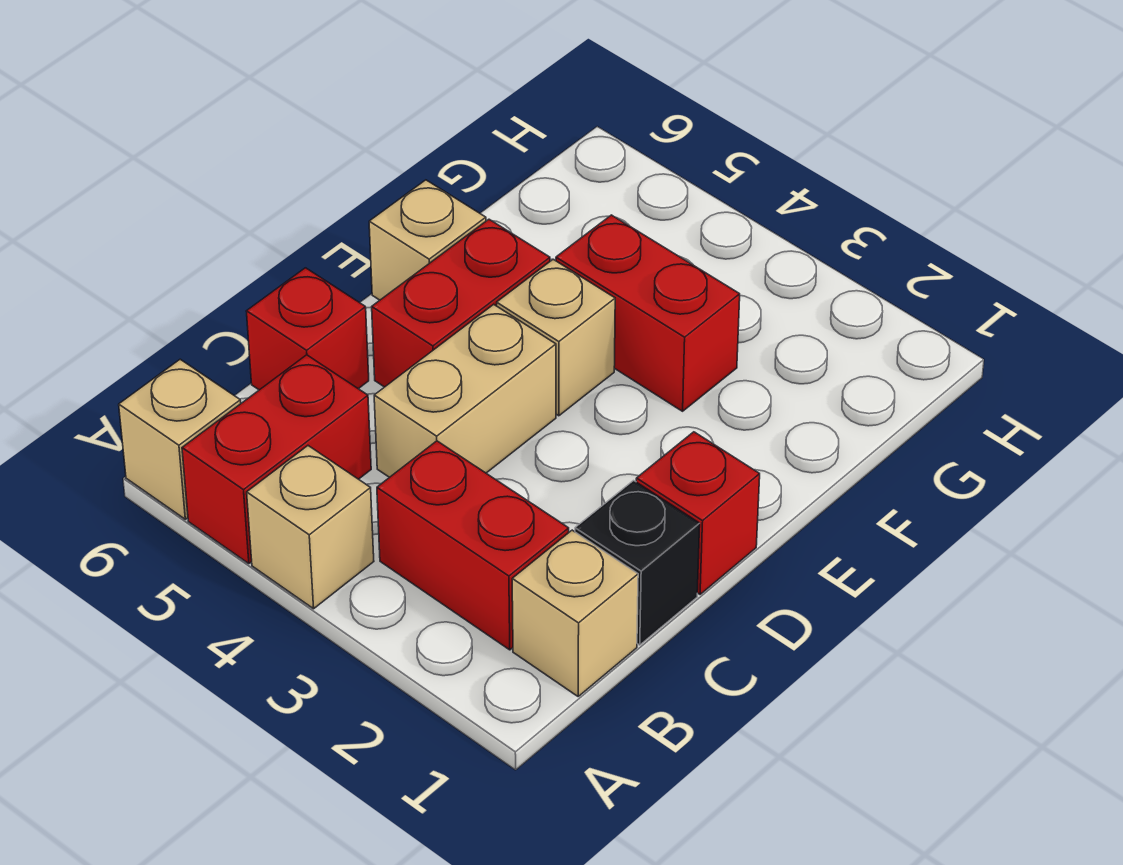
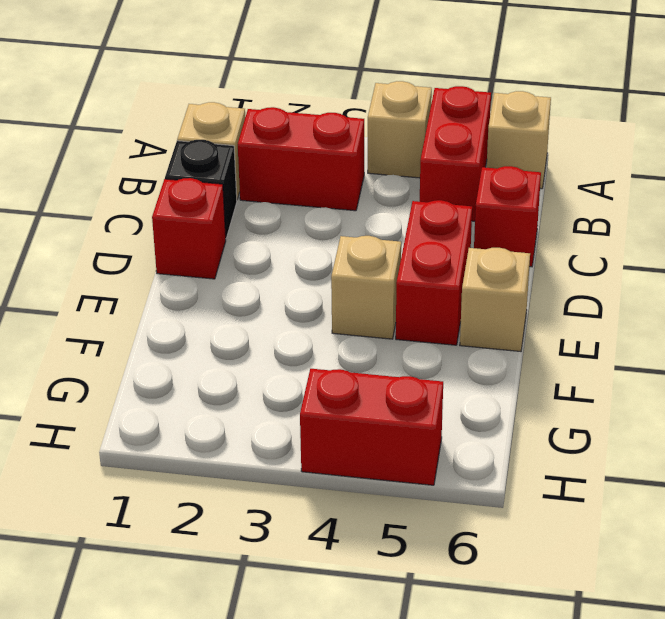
tan brick C4:D4 level 1 -> none
red brick F3:F4 level 1 -> red brick H4:H5 level 1

